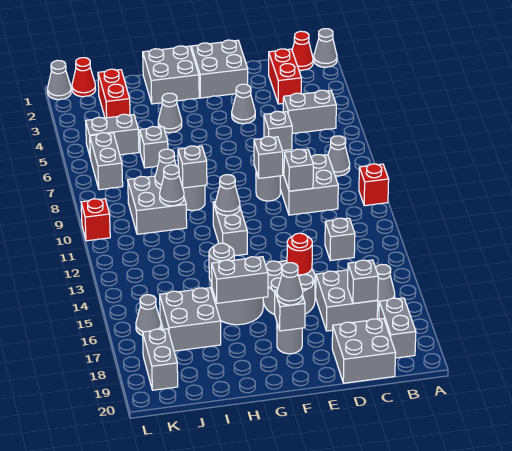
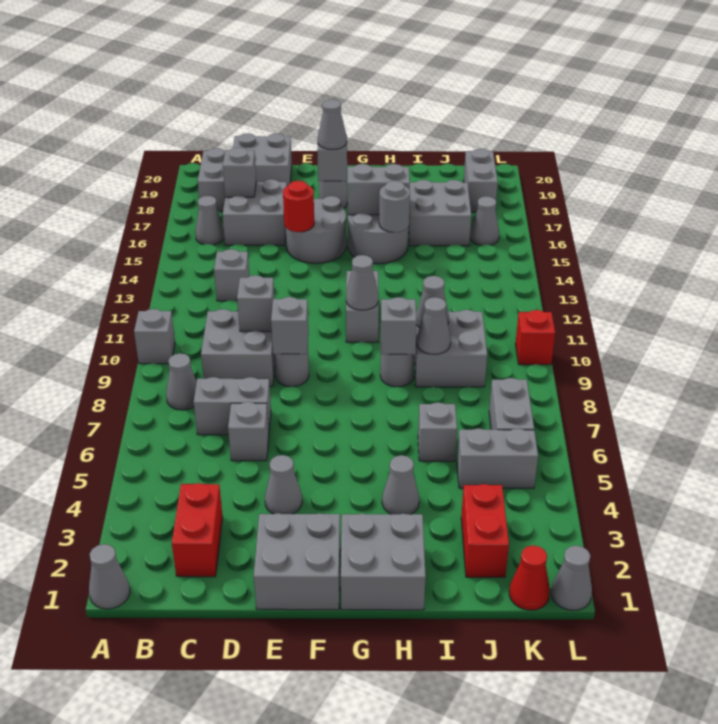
red brick A10 level 1 -> grey brick A10 level 1
red cone B1 level 1 -> none
grey brick B5:C5 level 1 -> grey brick C7:D7 level 1

